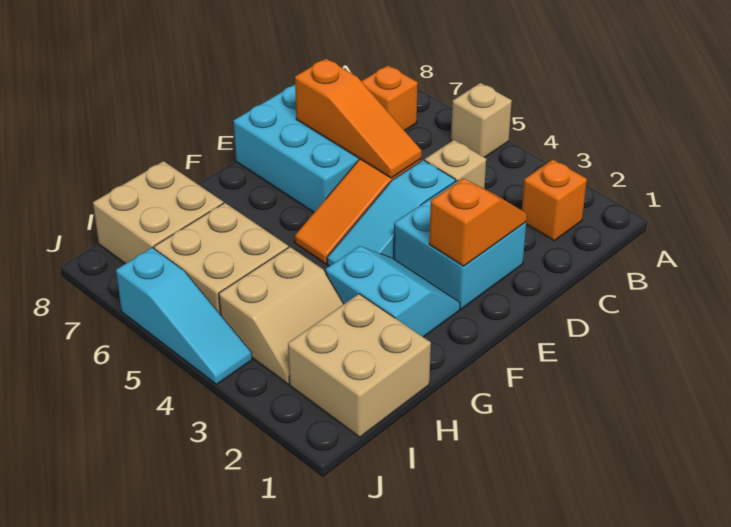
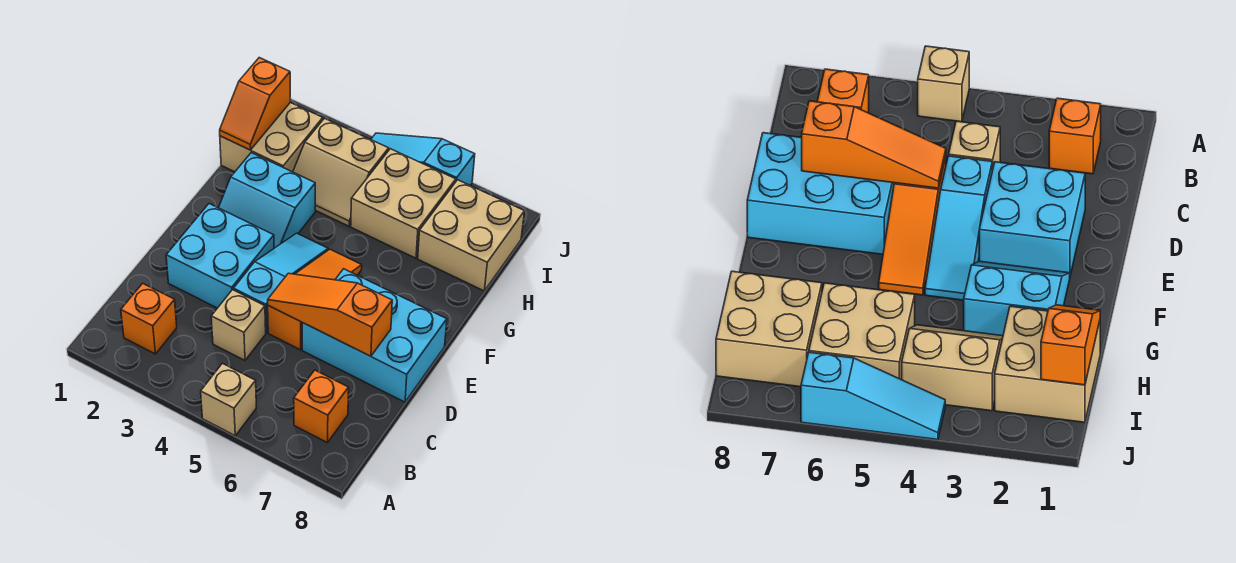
orange slope D2:E2 level 2 top E -> orange slope H1:I1 level 2 top I
tan slope H3:I4 level 1 top 4 -> tan slope H3:I4 level 1 top I

